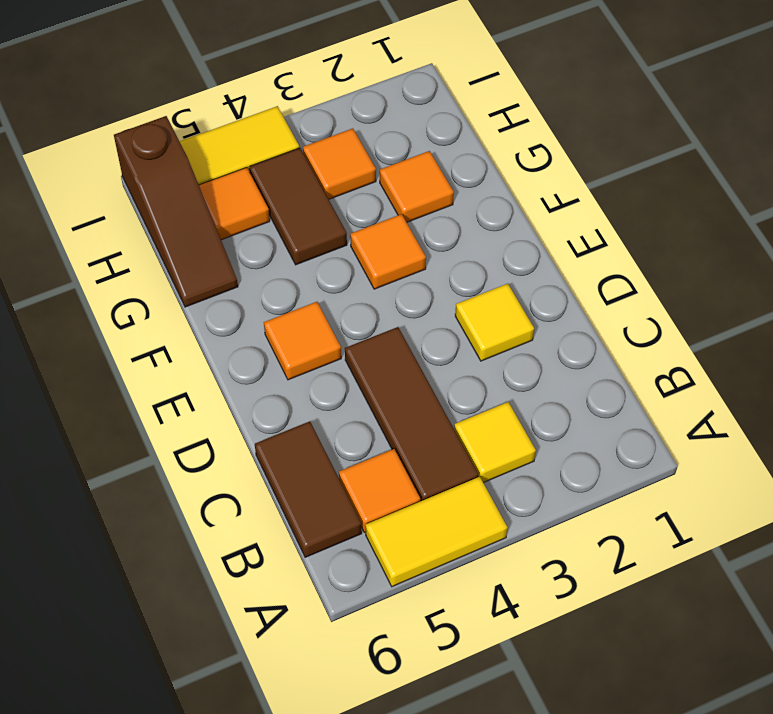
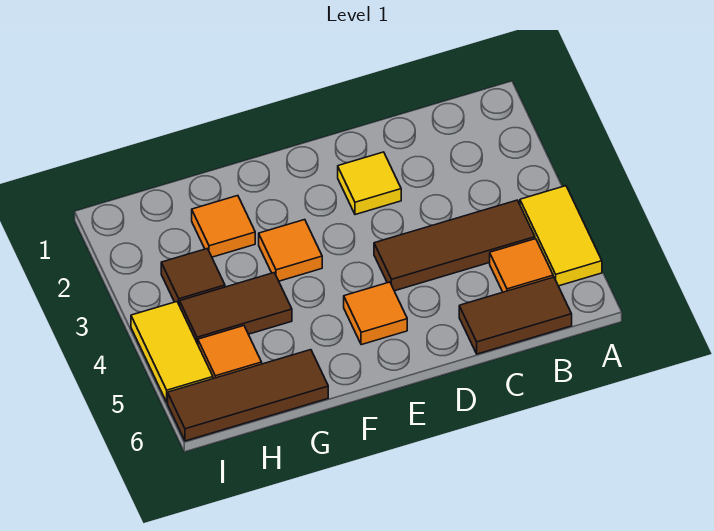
yellow tile B3 level 1 -> none
brown slope G6:I6 level 1 top I -> brown tile G6:I6 level 1
orange tile H3 level 1 -> brown tile H3 level 1

